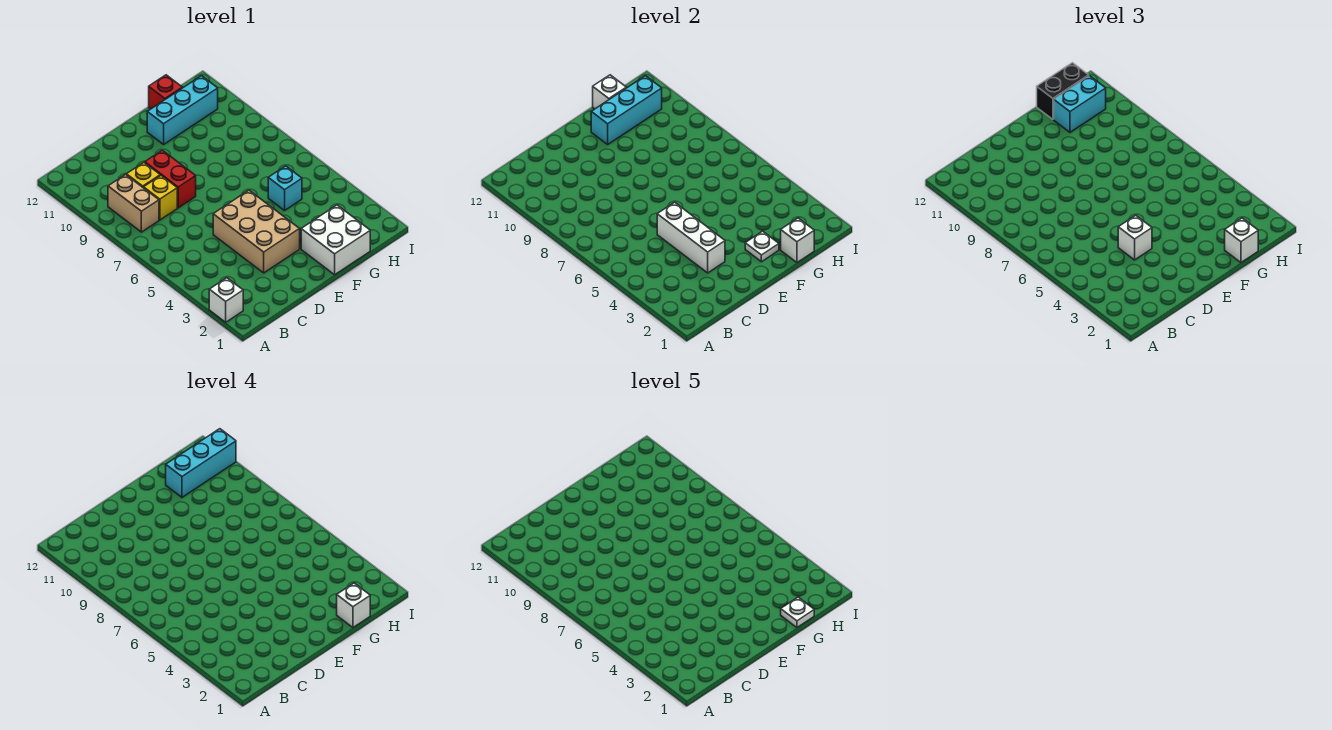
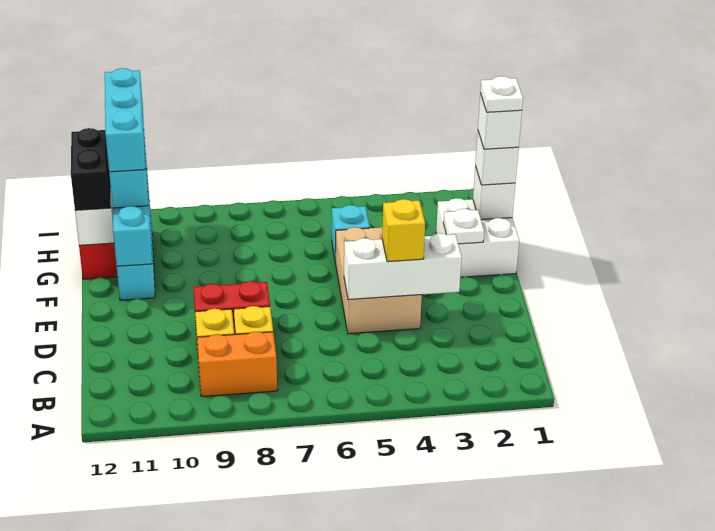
white brick A2 level 1 -> none
tan brick B8:B9 level 1 -> orange brick B8:B9 level 1
tan brick D3:E5 level 1 -> tan brick D4:F5 level 1
white brick D4 level 3 -> yellow brick D4 level 3

